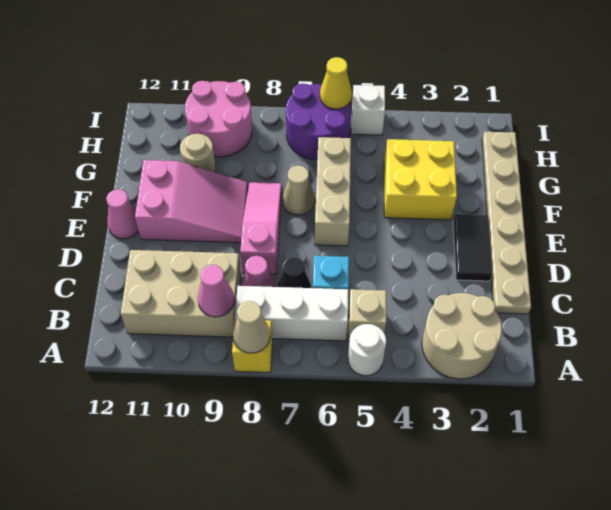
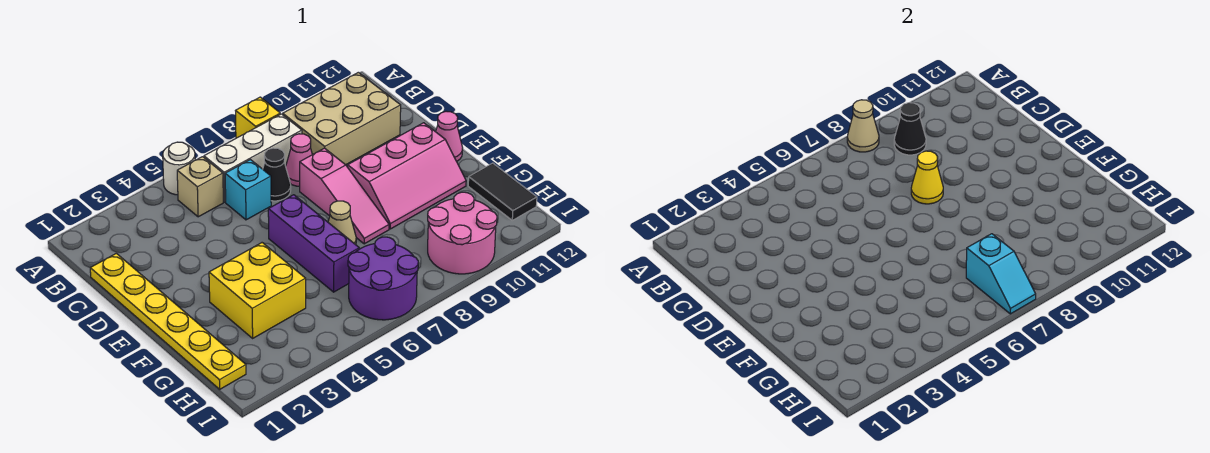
tan round brick A2:B3 level 1 -> none
pink cone B9 level 2 -> black cone B9 level 2
tan plate C1:H1 level 1 -> yellow plate C1:H1 level 1
black tile D2:E2 level 1 -> black tile G12:H12 level 1
tan brick E6:G6 level 1 -> purple brick E6:G6 level 1
pink slope E9:F11 level 1 top 11 -> pink slope E9:F11 level 1 top E
tan round brick G10 level 1 -> none
none -> cyan slope H7:I7 level 2 top H
white brick I5 level 1 -> none
yellow cone I6 level 2 -> yellow cone D8 level 2

